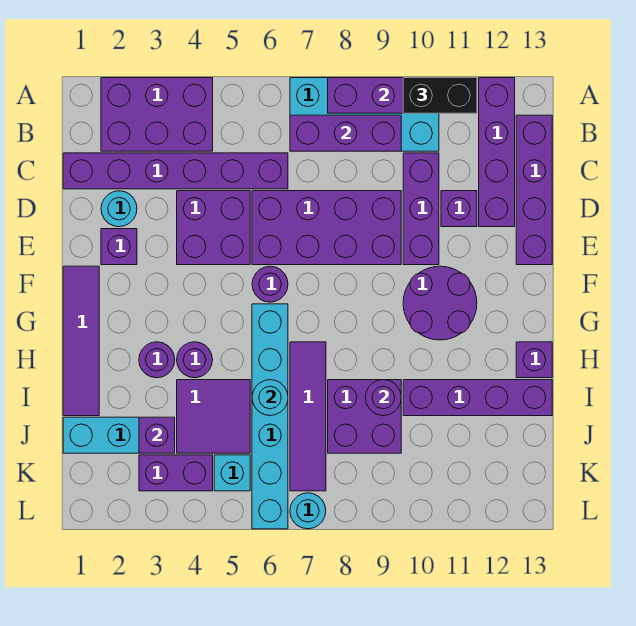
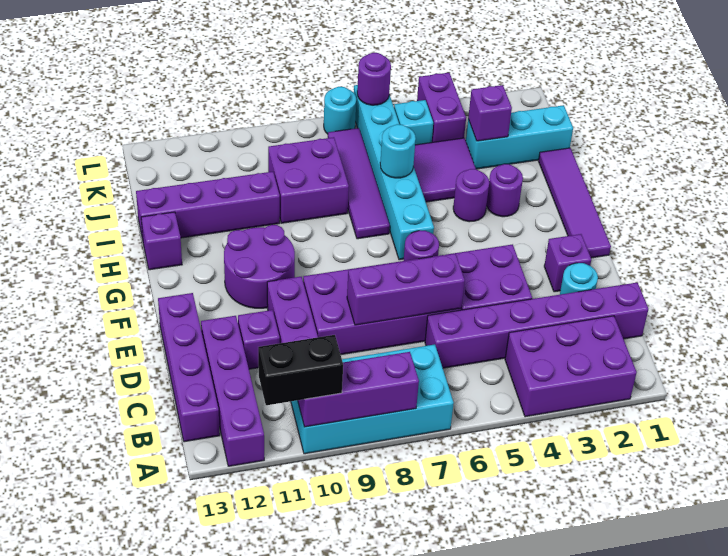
purple brick B7:B9 level 2 -> purple brick D6:D8 level 2
purple round brick I9 level 2 -> purple round brick L6 level 2
purple brick K3:K4 level 1 -> purple brick K4:L4 level 1

